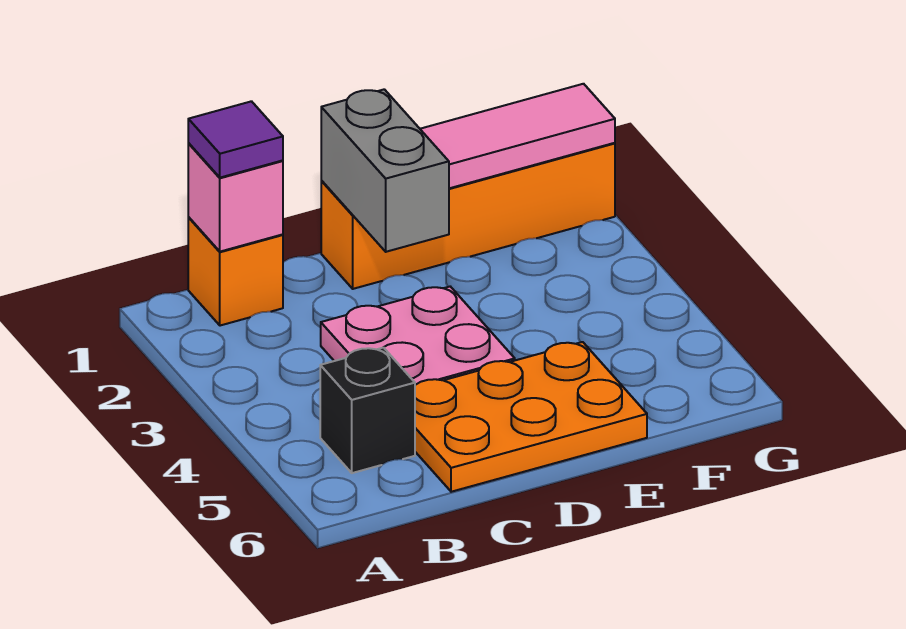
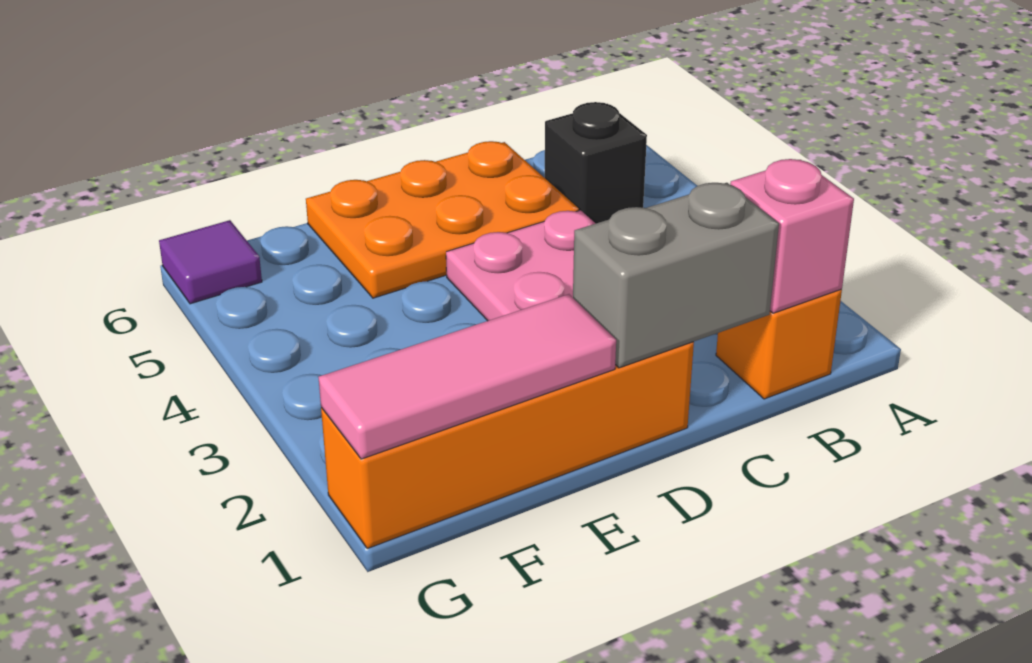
purple tile B1 level 3 -> purple tile G6 level 1
grey brick D1:D2 level 2 -> grey brick C1:D1 level 2

